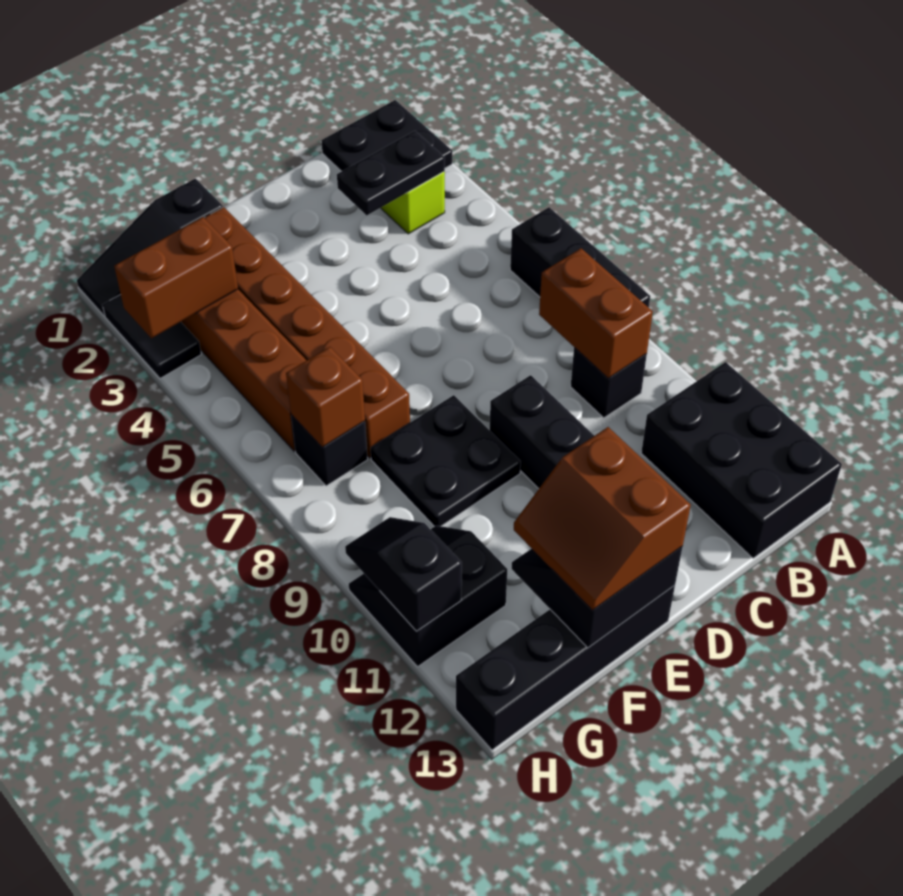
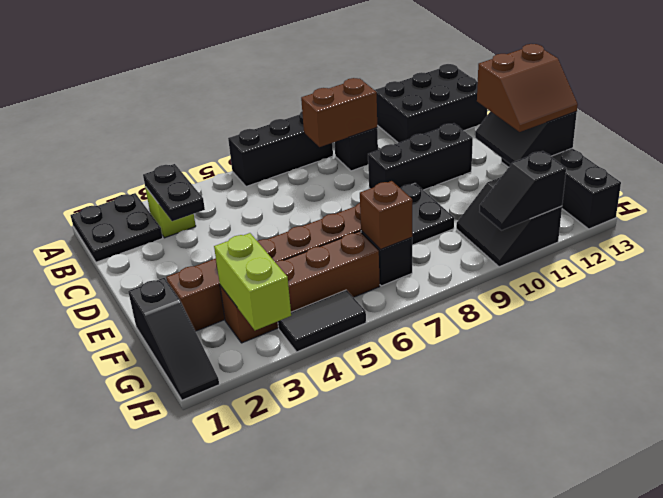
brown brick G3:H3 level 2 -> lime brick G3:H3 level 2
black tile H2:H3 level 1 -> black tile H4:H5 level 1

